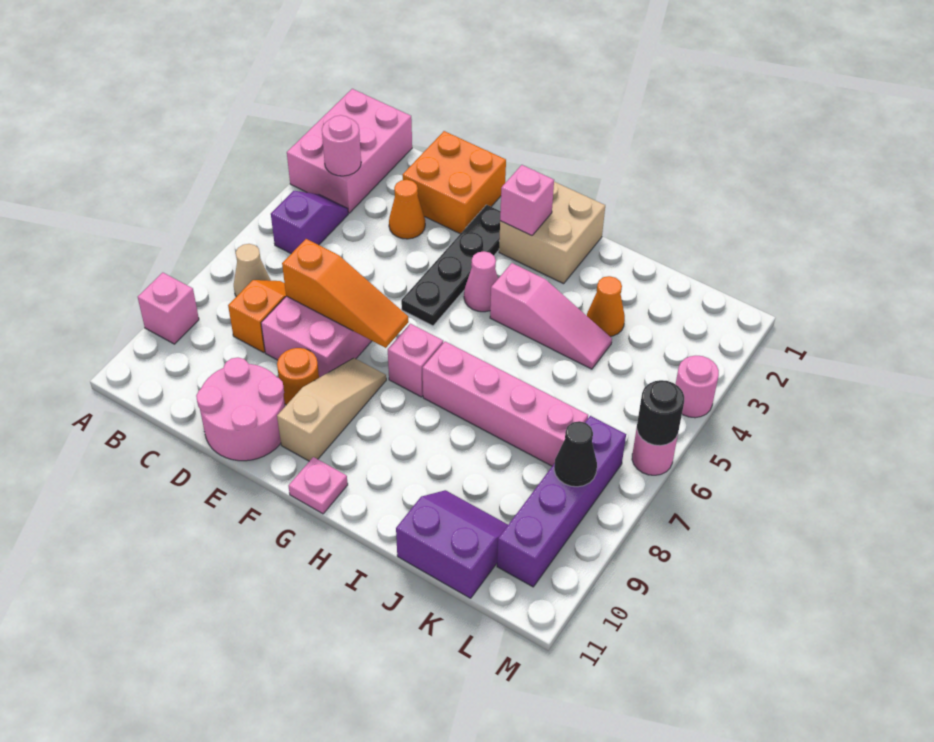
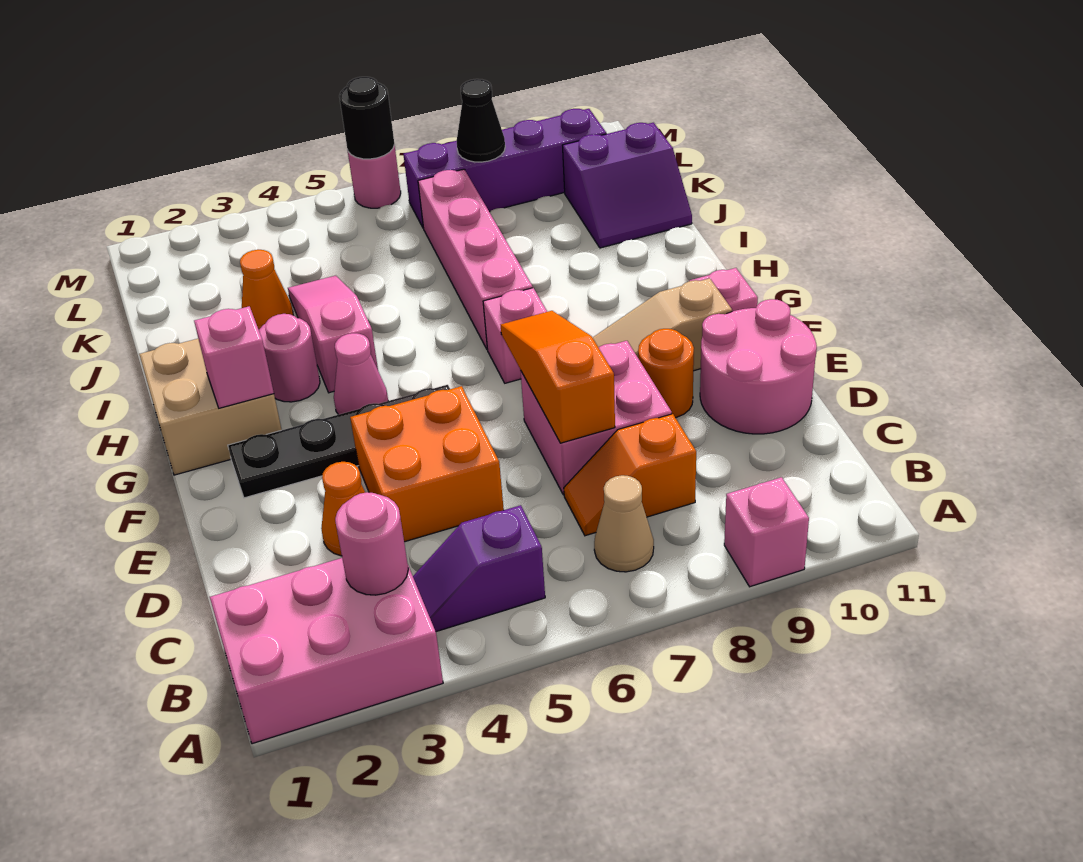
orange brick D1:E2 level 1 -> orange brick D4:E5 level 1
purple slope J10:K11 level 1 top 11 -> purple slope J10:K11 level 1 top K
pink round brick M4 level 1 -> pink round brick H3 level 1

